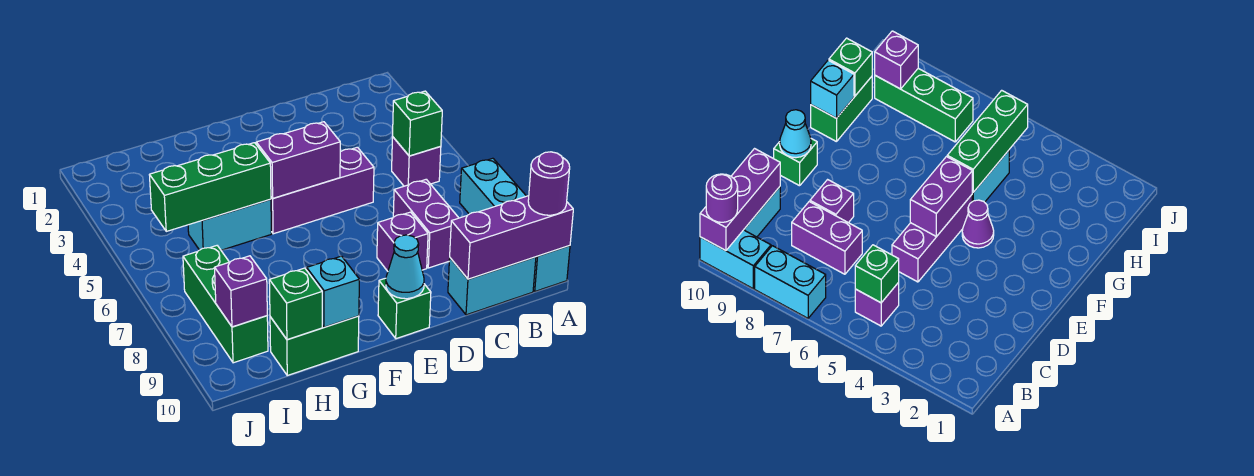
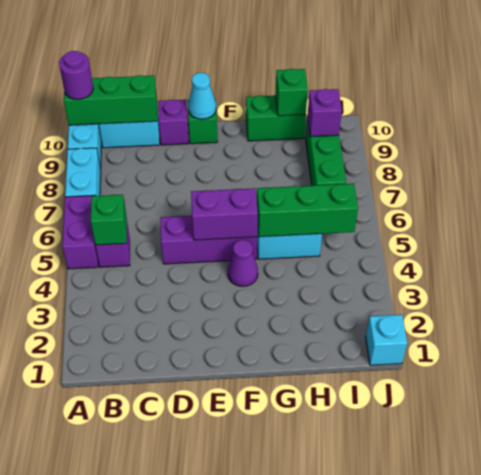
purple brick A10:C10 level 2 -> green brick A10:C10 level 2
purple brick C7:C8 level 1 -> purple brick A5:A6 level 1
purple brick D8 level 1 -> purple brick D10 level 1
cyan brick G10 level 2 -> cyan brick J1 level 1

